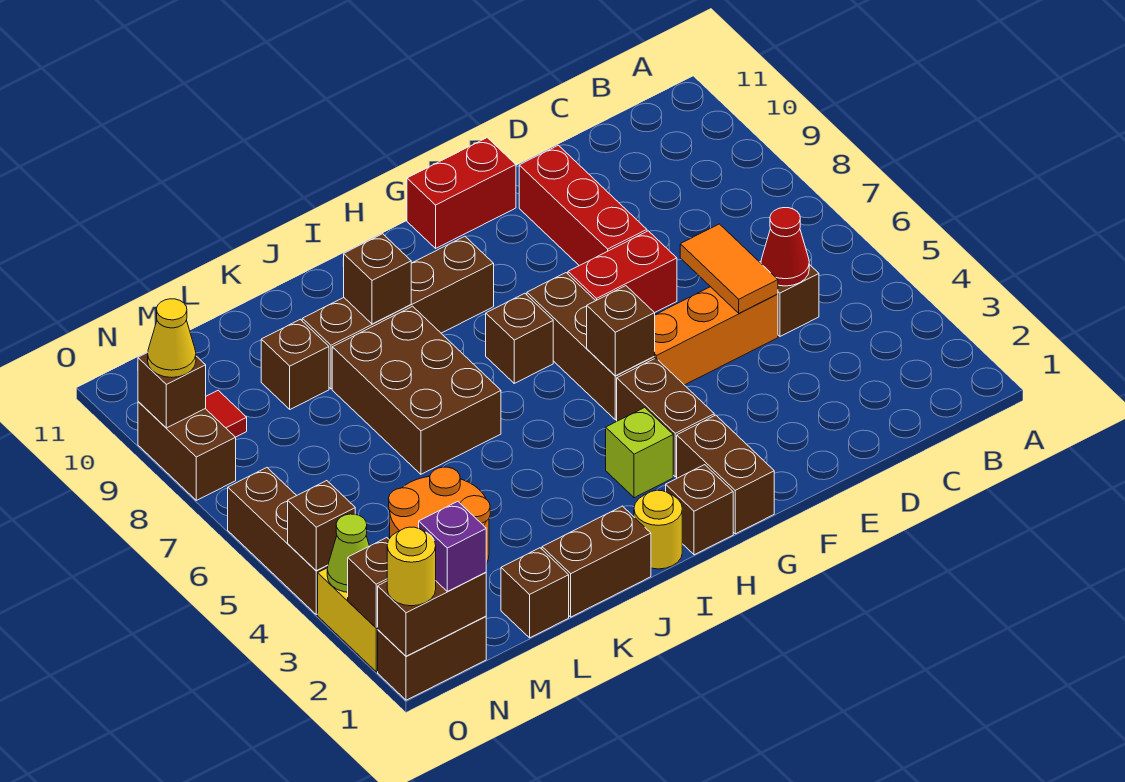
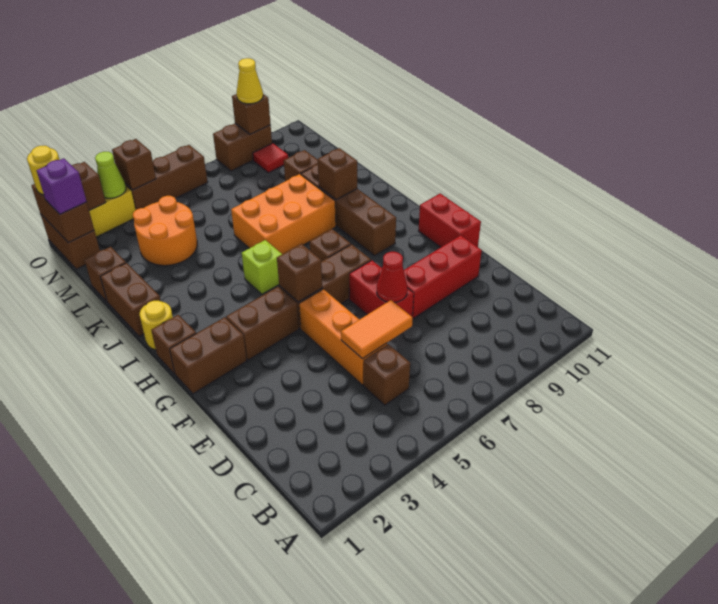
red cone C5 level 2 -> red cone E7 level 2
lime brick H3 level 1 -> lime brick I5 level 1
brown brick J6:K8 level 1 -> orange brick J6:K8 level 1

